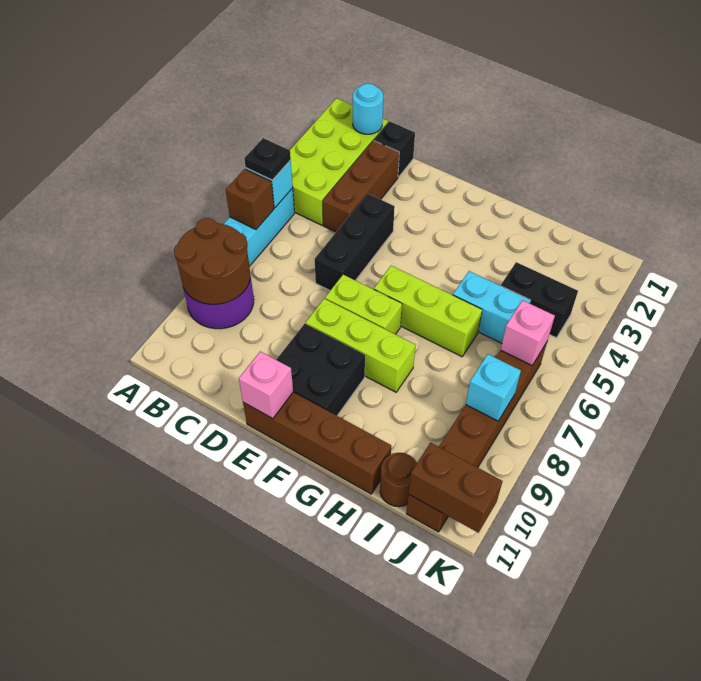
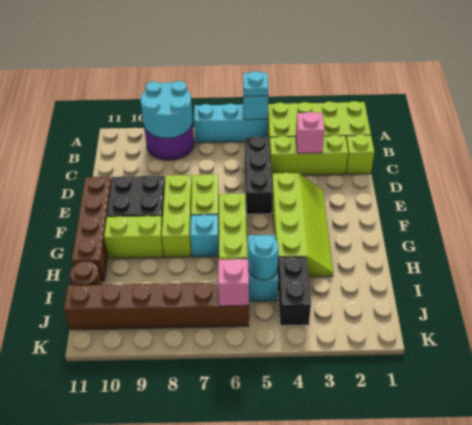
black plate A5 level 3 -> cyan plate A5 level 3
brown brick A6 level 2 -> none
brown round brick A8:B9 level 2 -> cyan round brick A8:B9 level 2
cyan round brick B1 level 2 -> cyan round brick I5 level 2
black brick C1 level 1 -> lime brick C1 level 1
brown brick C2:C4 level 1 -> lime brick C2:C4 level 1
black brick D4:D6 level 1 -> black brick C5:E5 level 1
none -> lime slope E3:H4 level 1 top 4
pink brick E11 level 2 -> pink brick C3 level 2
none -> lime brick G9:G10 level 1
cyan brick J8 level 2 -> cyan brick G7 level 1
brown brick J11:K11 level 2 -> none

